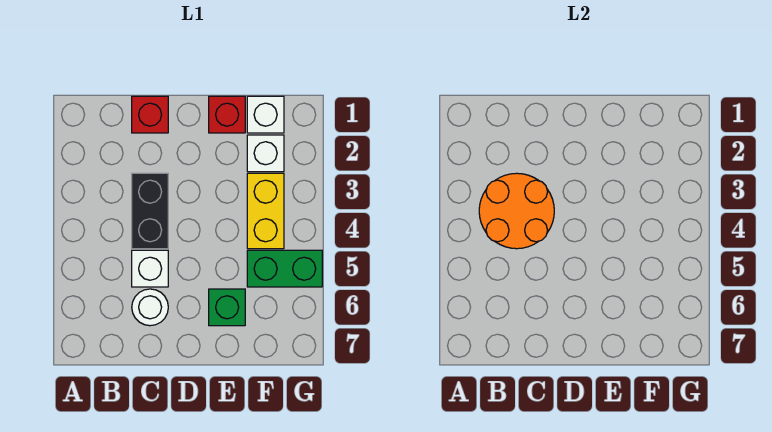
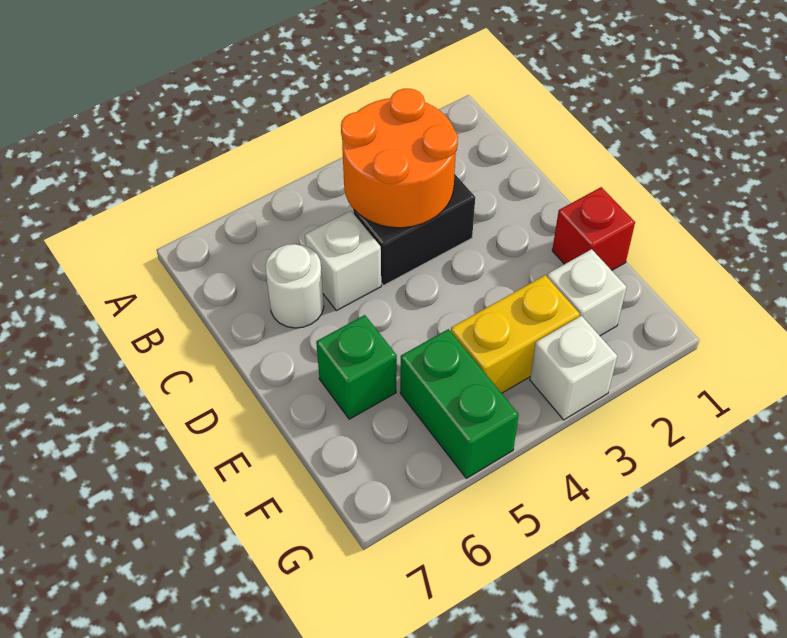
red brick C1 level 1 -> none
white brick F1 level 1 -> white brick G3 level 1

